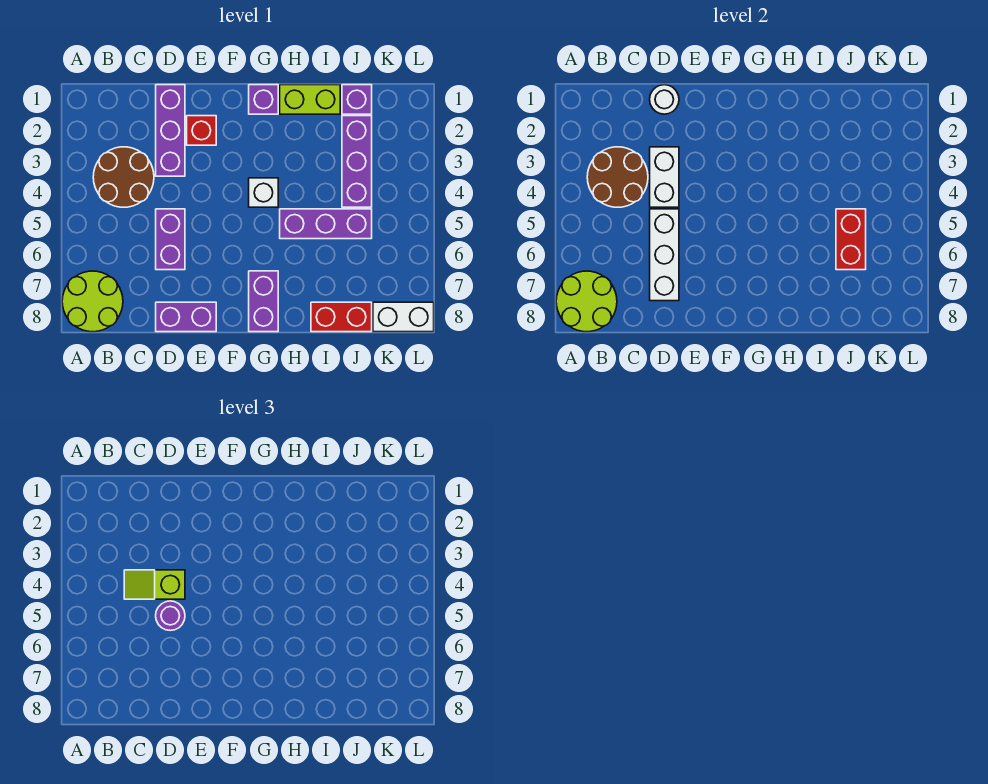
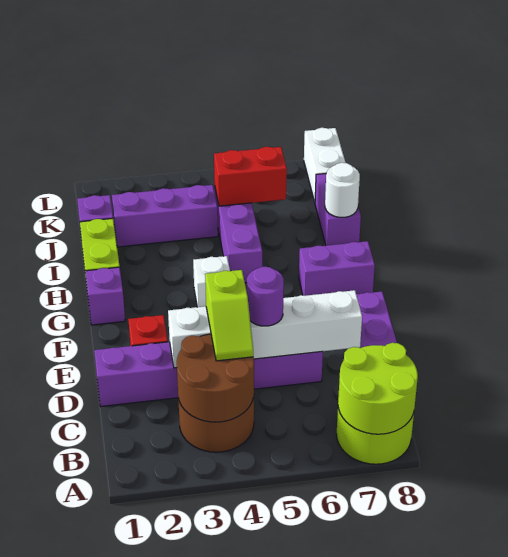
white round brick D1 level 2 -> white round brick I8 level 2
red brick I8:J8 level 1 -> purple brick I8:J8 level 1

